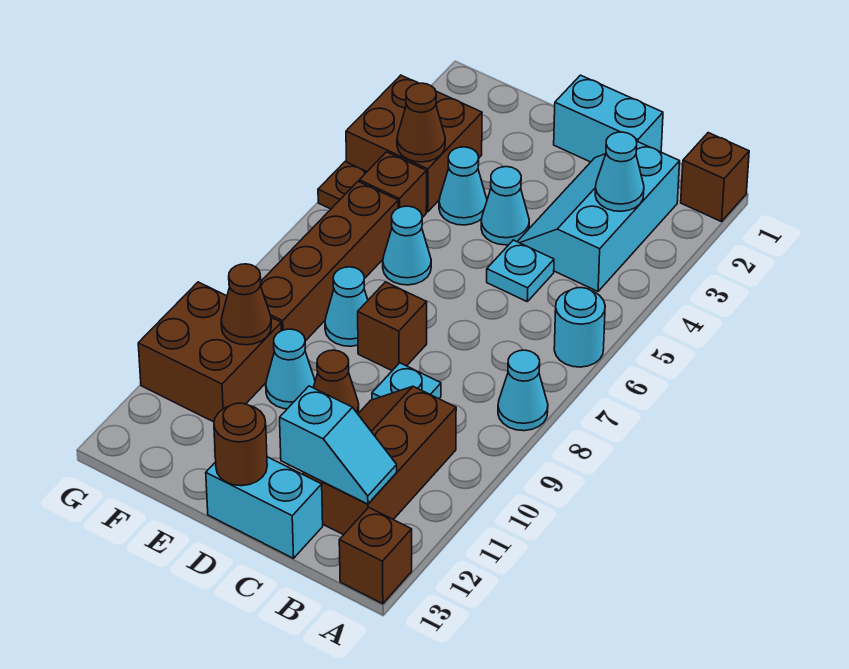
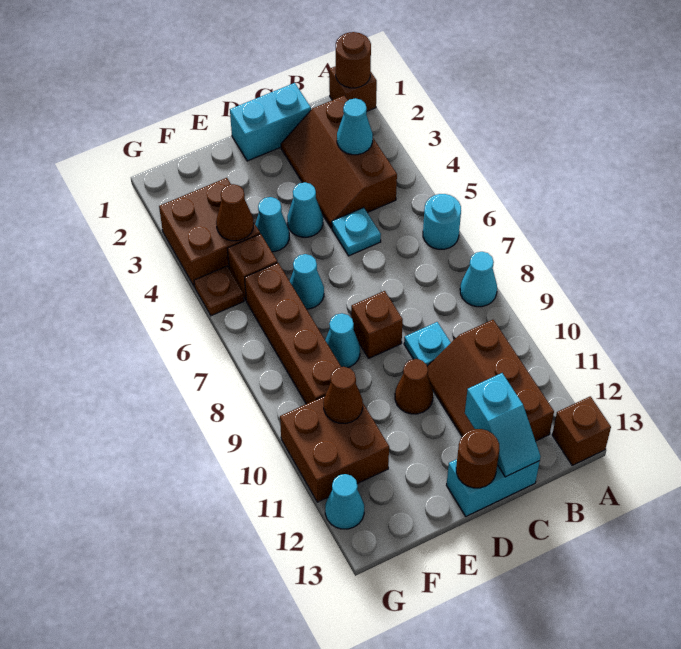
none -> brown round brick A1 level 2
cyan slope B2:C4 level 1 top B -> brown slope B2:C4 level 1 top B
cyan slope B12:C12 level 2 top C -> cyan slope C12:C13 level 2 top 12
cyan cone E10 level 1 -> cyan cone G12 level 1

